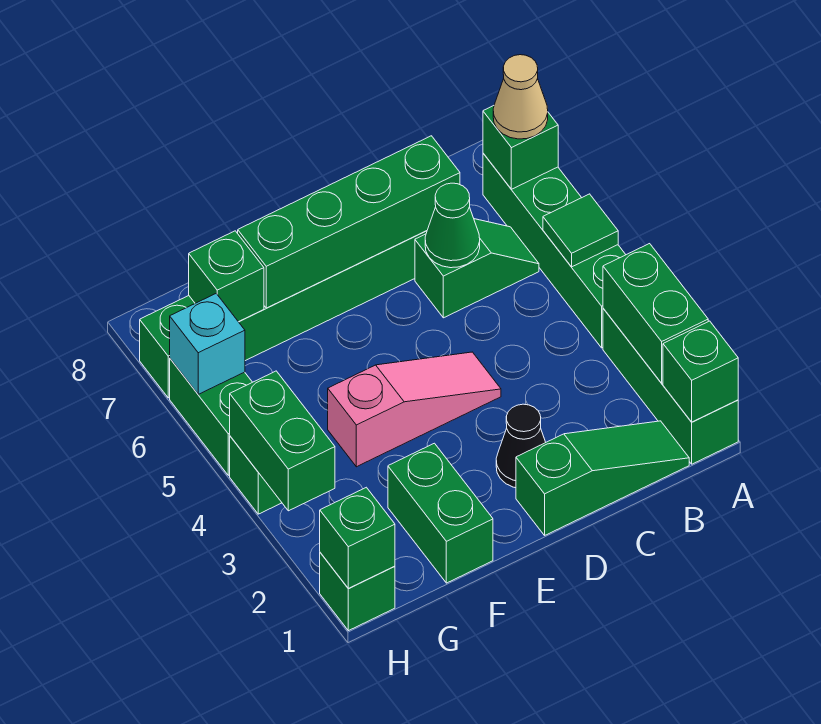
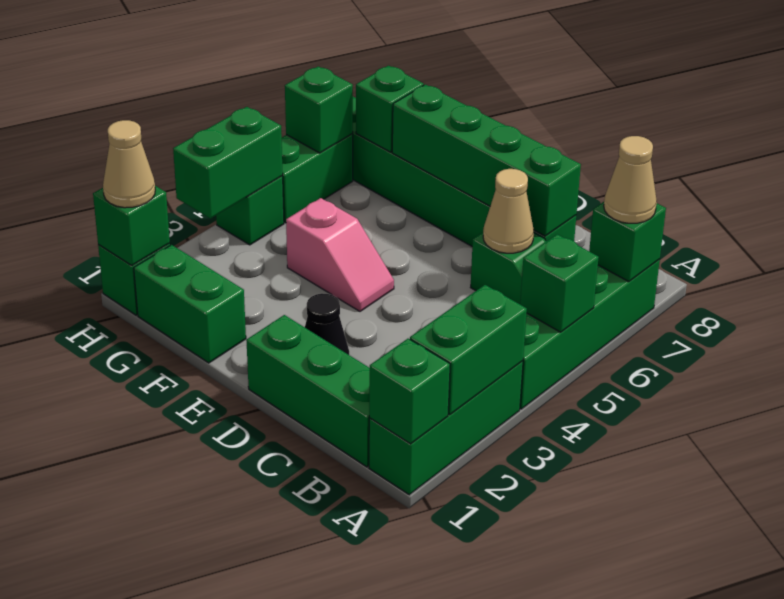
green tile A5 level 2 -> green brick A5 level 2
green slope B1:D1 level 1 top D -> green brick B1:D1 level 1
green cone C6 level 2 -> tan cone C6 level 2
pink slope D4:F4 level 1 top F -> pink slope E4:F4 level 1 top F
green brick F1:F2 level 1 -> green brick F1:G1 level 1
none -> tan cone H1 level 3
cyan brick H6 level 2 -> green brick H6 level 2

